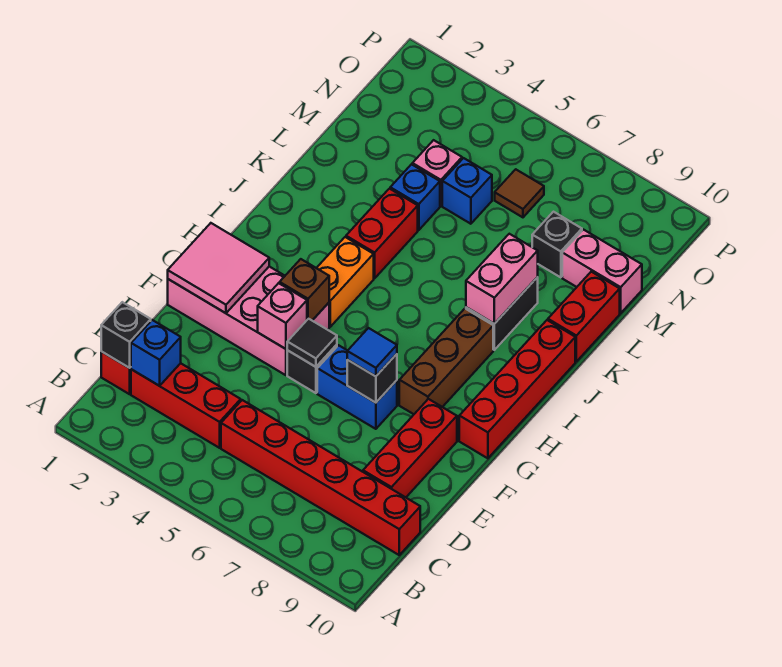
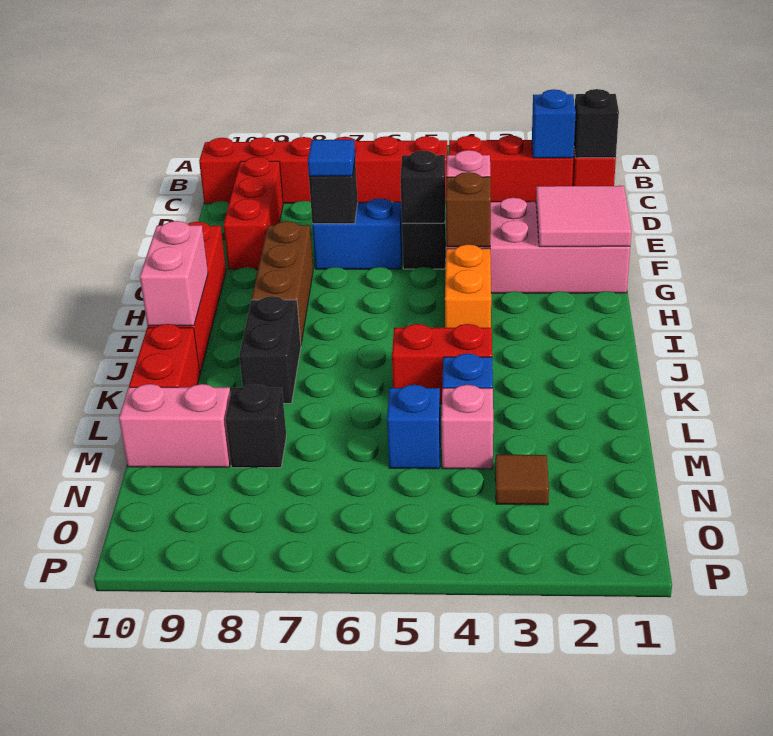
black tile F5 level 2 -> black brick F5 level 2
red brick J4:K4 level 1 -> red brick K4:K5 level 1
pink brick J8:K8 level 2 -> pink brick I10:J10 level 2
brown tile N6 level 1 -> brown tile N3 level 1

